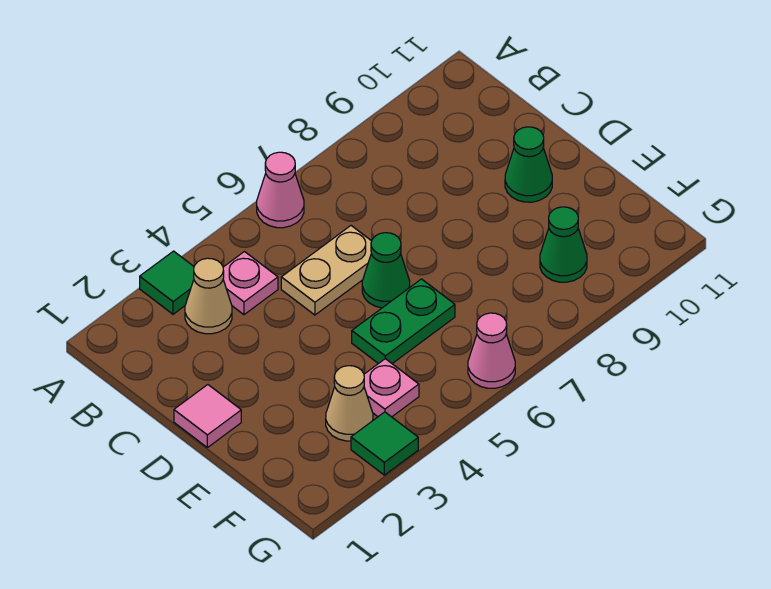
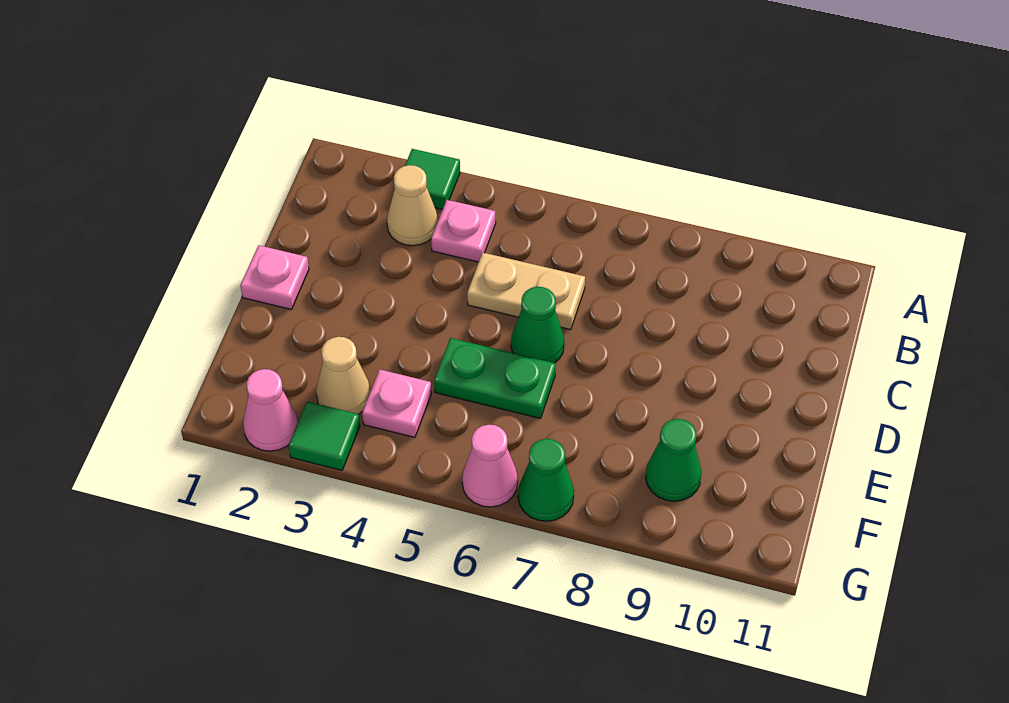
pink cone A6 level 1 -> pink cone G2 level 1
pink tile D1 level 1 -> pink plate D1 level 1
green cone D10 level 1 -> green cone G7 level 1

